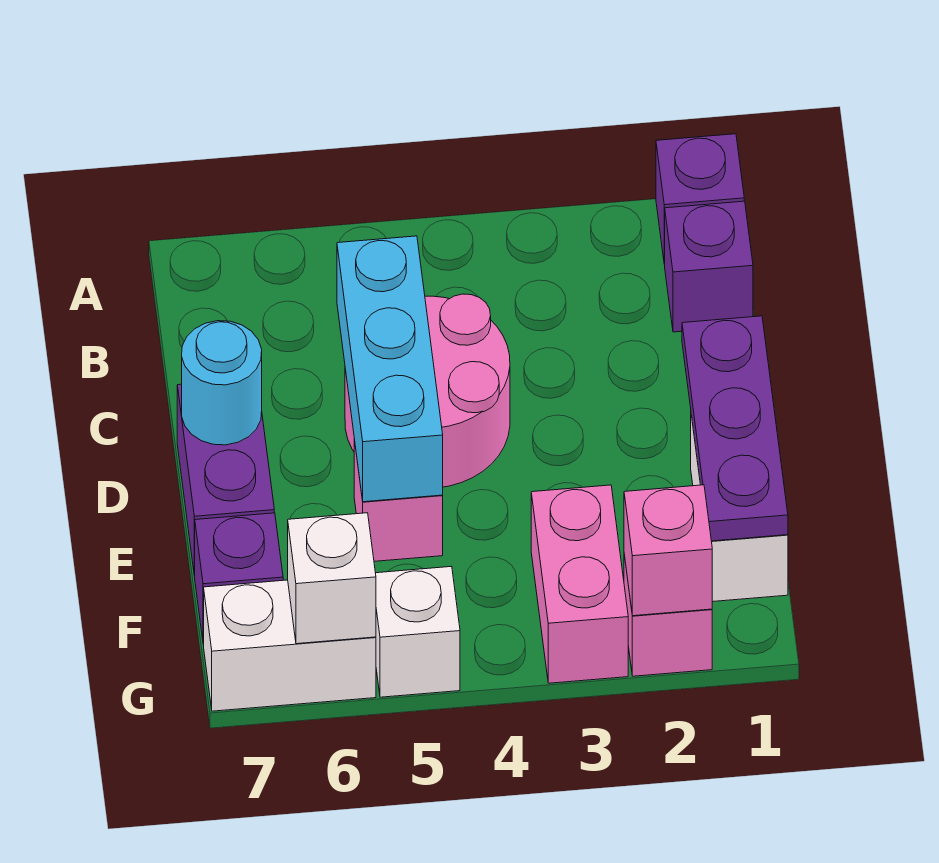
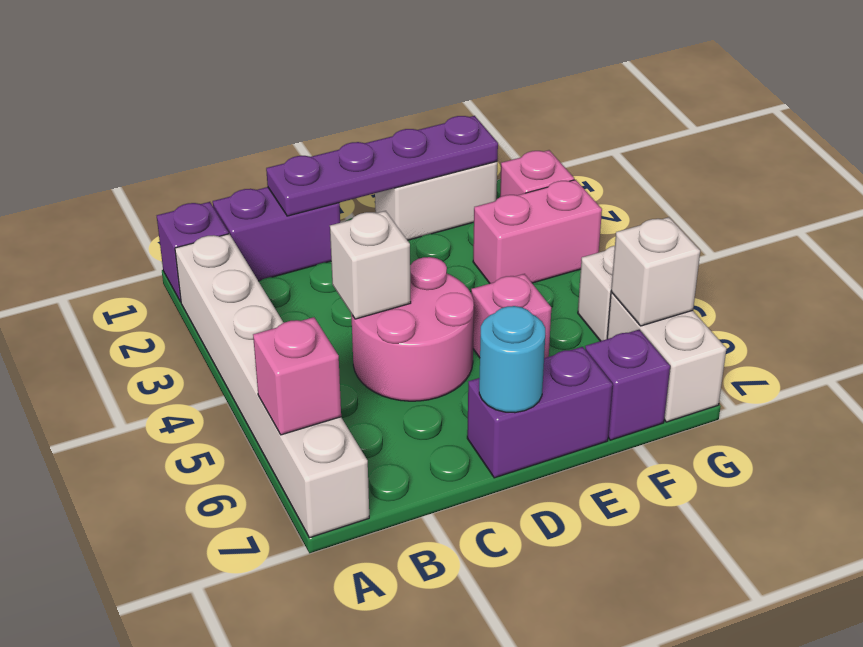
none -> white brick A2:A7 level 1
purple brick B1 level 1 -> purple brick B1:C1 level 1
none -> white brick C4 level 2
cyan brick C5:E5 level 2 -> none
purple plate D1:F1 level 2 -> purple plate C1:F1 level 2
pink brick G2 level 2 -> pink brick A6 level 2

